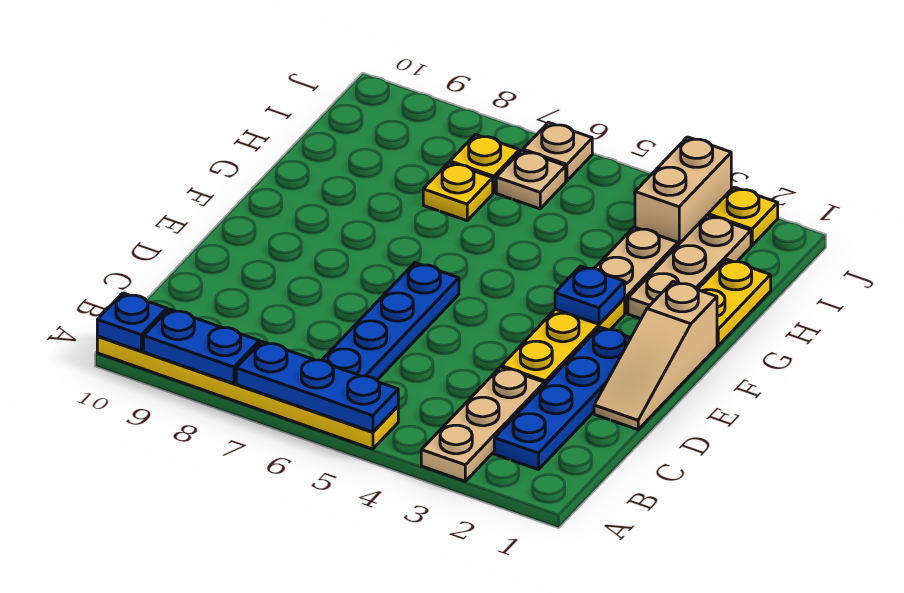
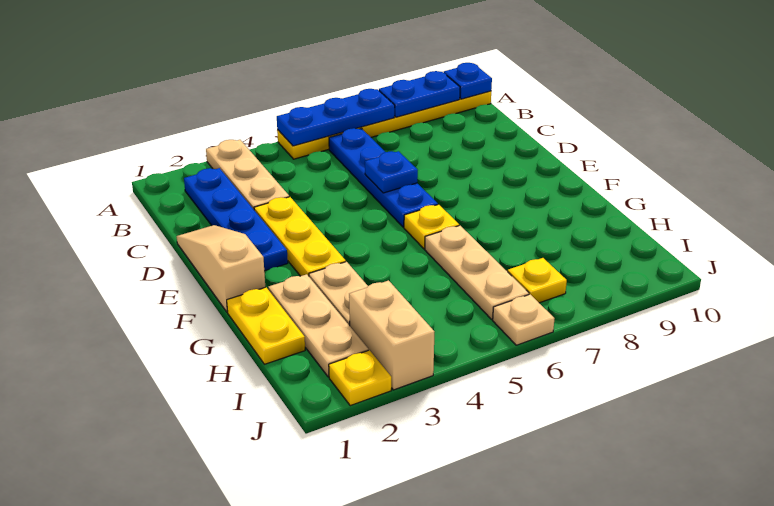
blue plate F3 level 2 -> blue plate D6 level 2
yellow plate H7 level 1 -> yellow plate F6 level 1
tan plate I6 level 1 -> tan plate G6:I6 level 1

